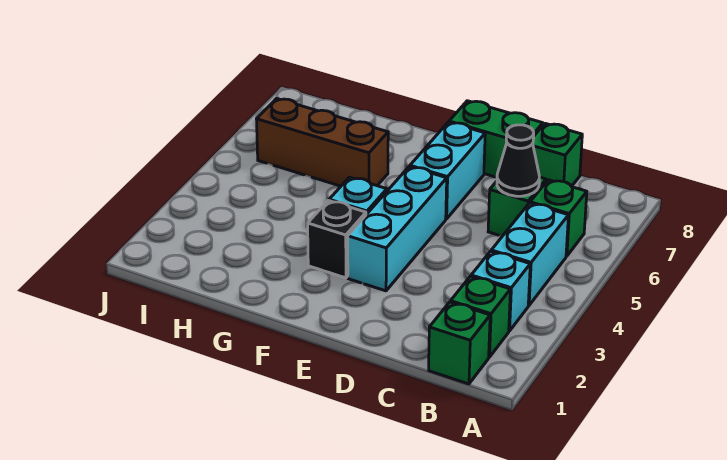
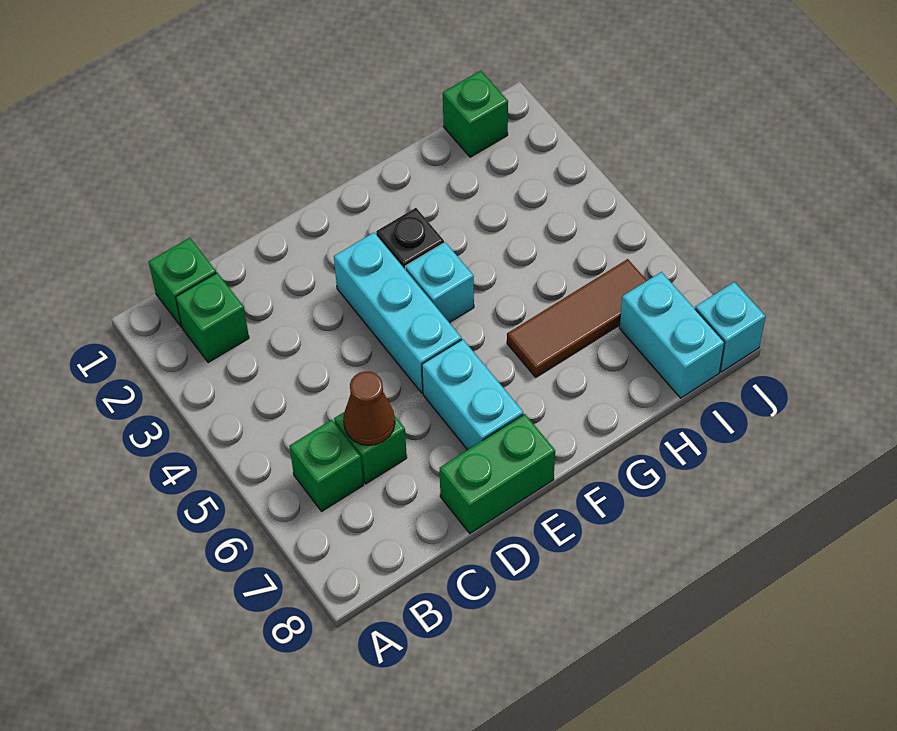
cyan brick B3 level 1 -> cyan brick J8 level 1
cyan brick B4:B5 level 1 -> cyan brick I7:I8 level 1
black cone C6 level 2 -> brown cone C6 level 2
green brick C8 level 1 -> green brick I1 level 1
brown brick G6:I6 level 1 -> brown tile G6:I6 level 1

